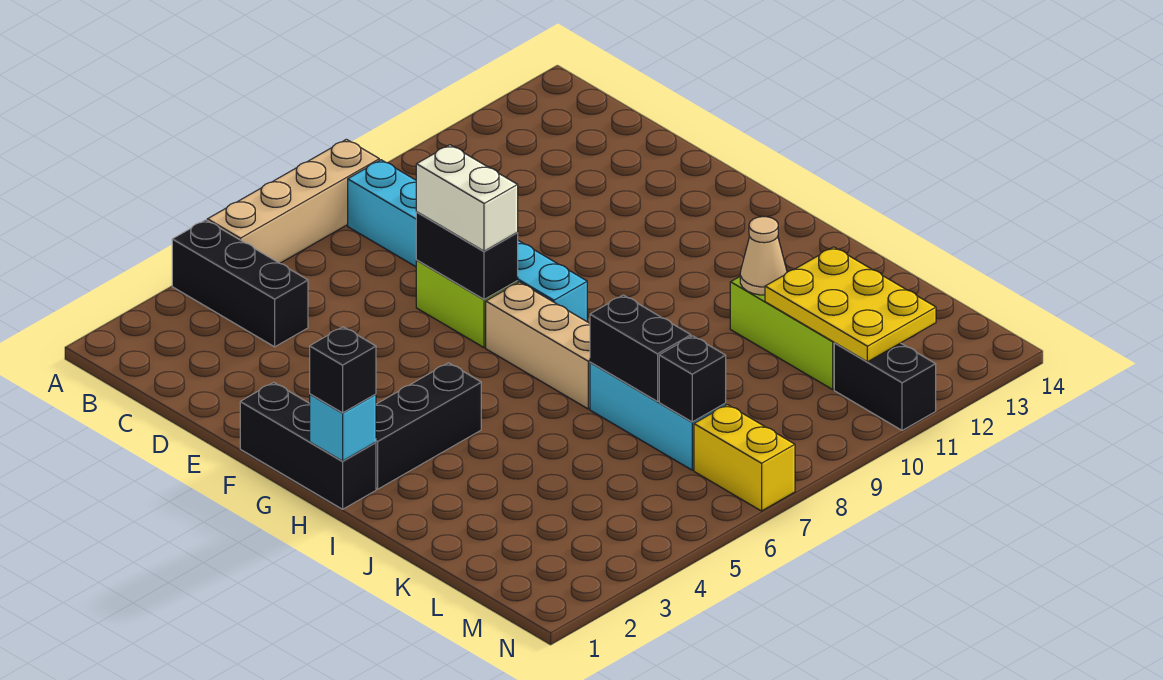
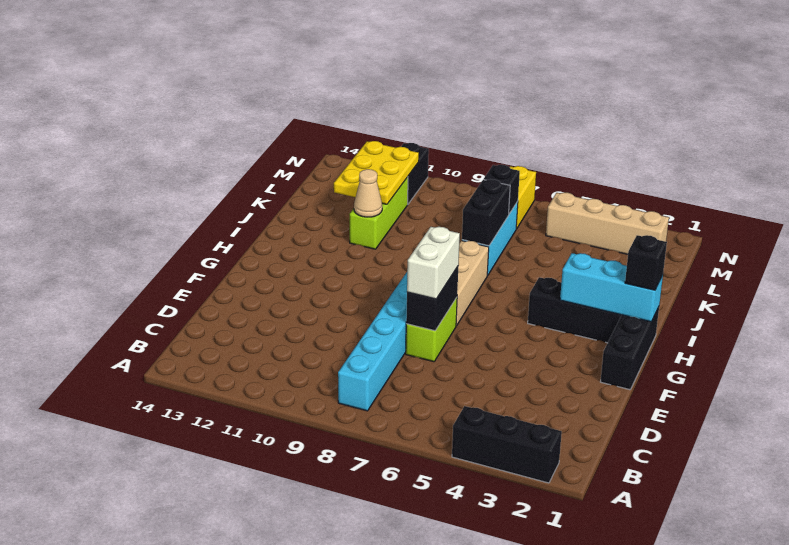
black brick A4:C4 level 1 -> black brick A2:A4 level 1
tan brick A5:A8 level 1 -> tan brick M2:M5 level 1
cyan brick H1 level 2 -> cyan brick H1:H3 level 2

